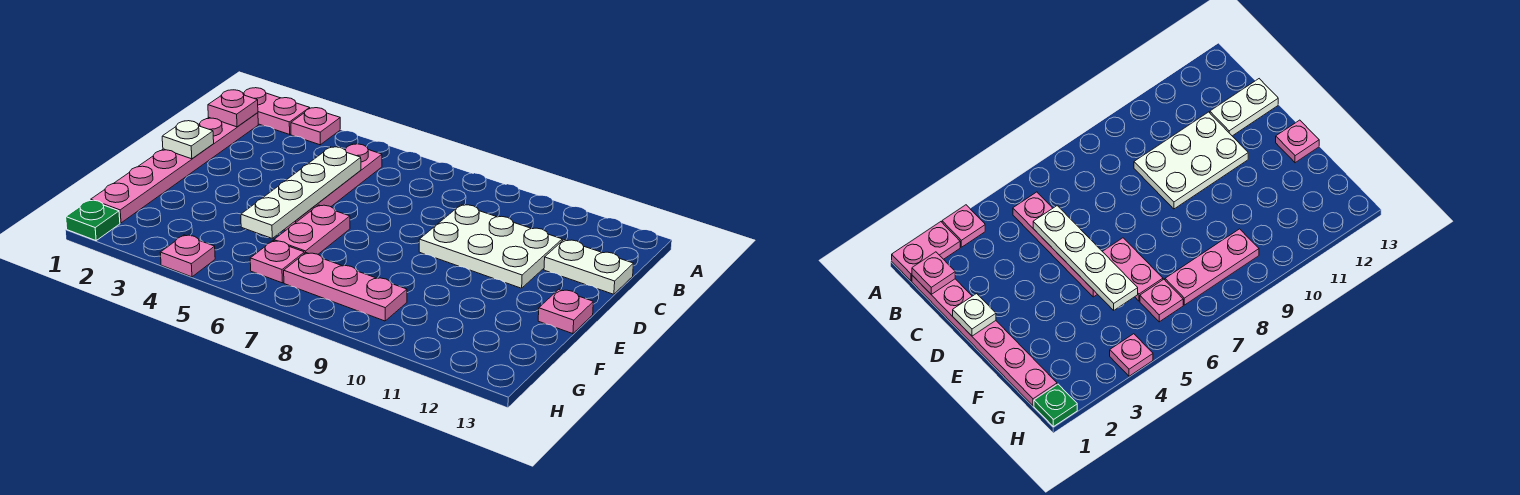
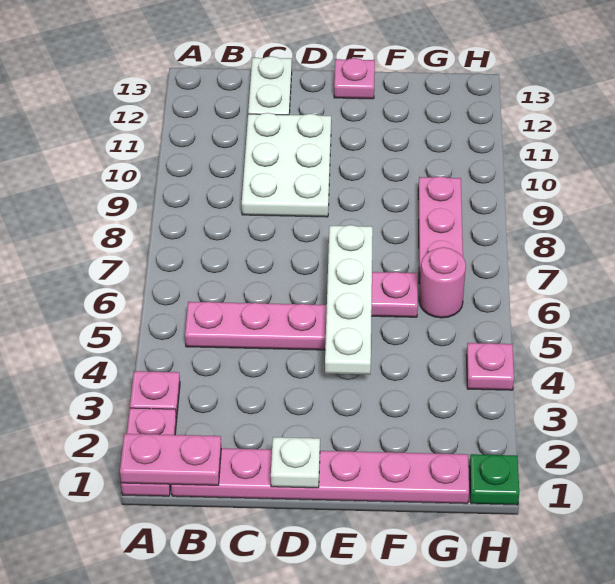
pink plate B1 level 2 -> pink plate A1:B1 level 2
white plate C5:F5 level 2 -> white plate E4:E7 level 2
pink plate G6 level 1 -> pink round brick G6 level 1

